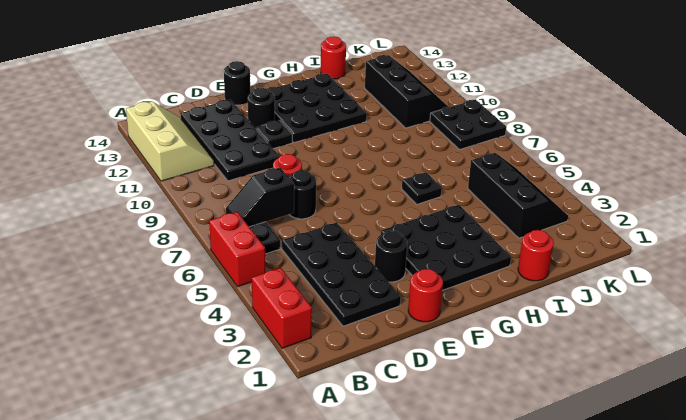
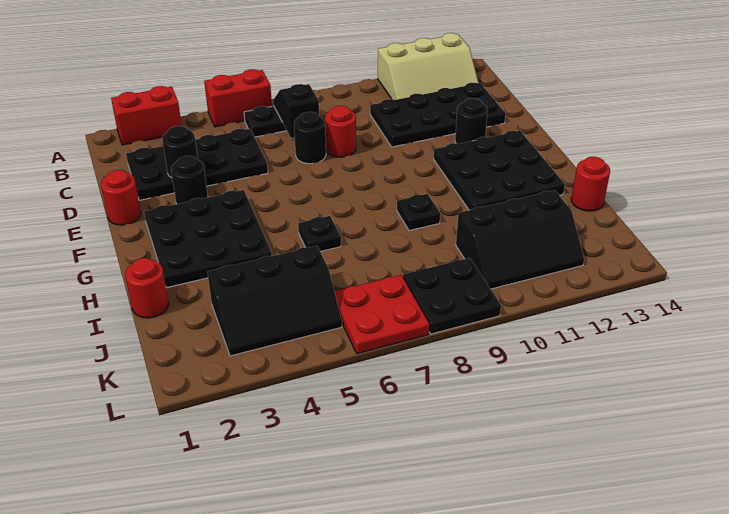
black plate E11 level 1 -> black plate H9 level 1
black round brick E14 level 1 -> black round brick D3 level 2
none -> red plate K6:L7 level 1

